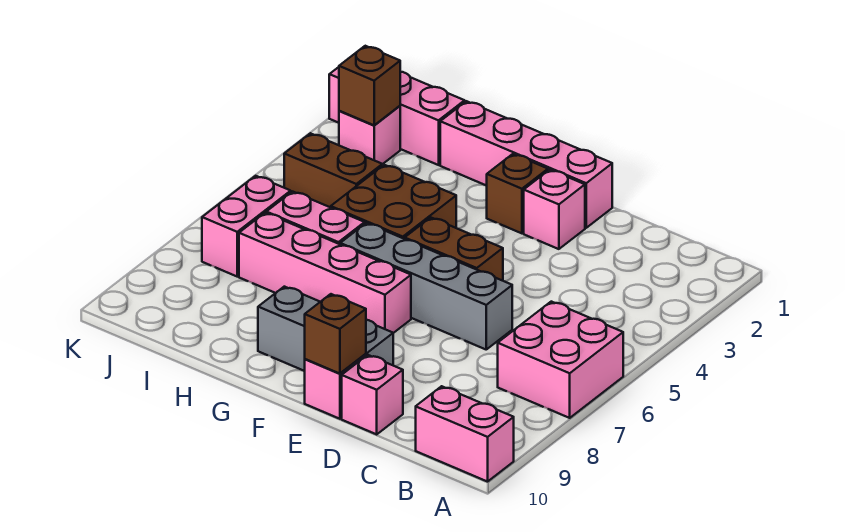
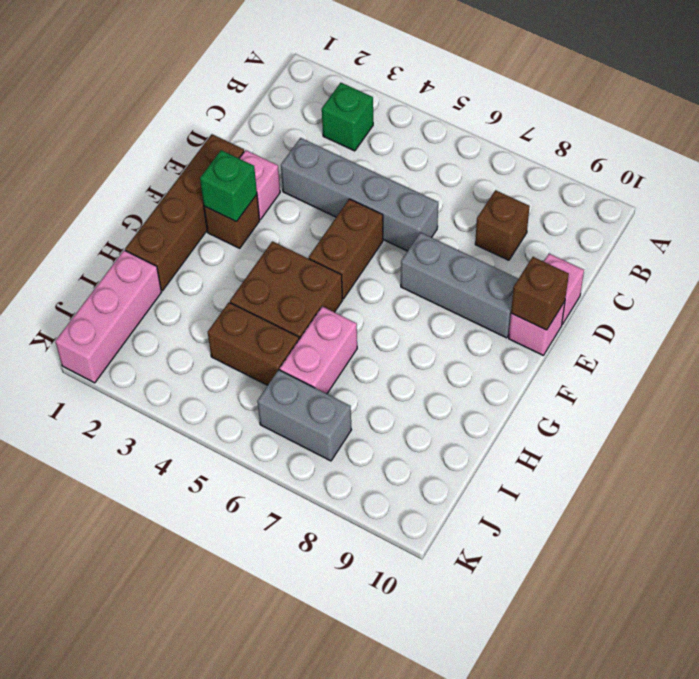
pink brick A6:B7 level 1 -> none
pink brick A10:B10 level 1 -> none
none -> green brick B3 level 1
grey brick D6:G6 level 1 -> grey brick D3:D6 level 1
pink brick E1:H1 level 1 -> brown brick E1:H1 level 1
grey brick E9:G9 level 1 -> grey brick E7:E9 level 1
none -> green brick F2 level 2
pink brick F7:I7 level 1 -> none
brown brick I4:J4 level 1 -> brown brick I4:I5 level 1
pink brick J2 level 1 -> none
brown brick J2 level 2 -> brown brick C8 level 1
pink brick J6:J7 level 1 -> grey brick J6:J7 level 1

